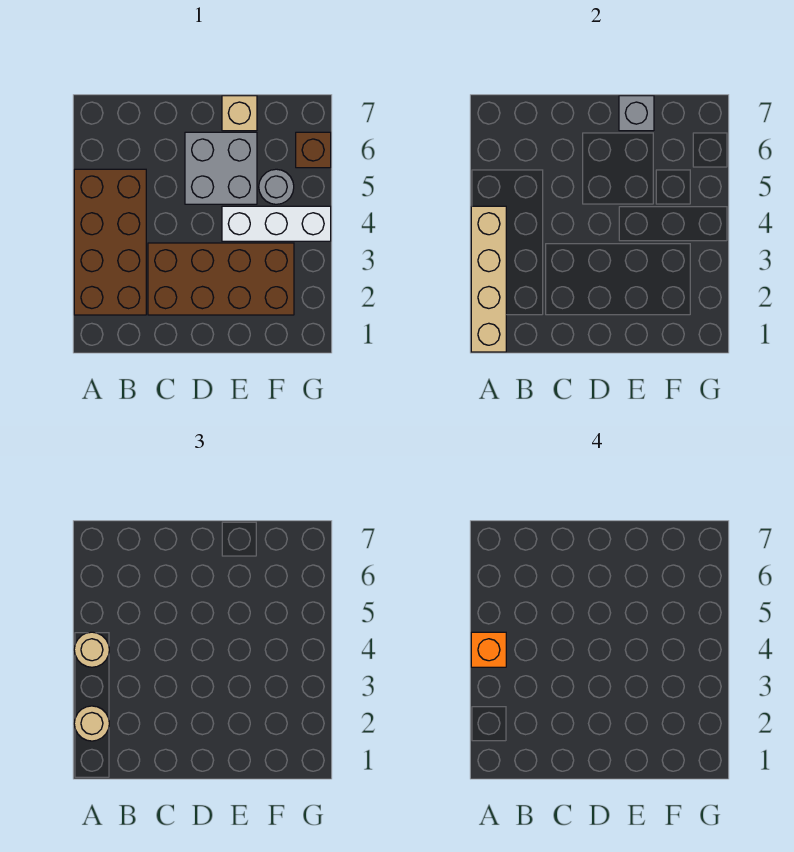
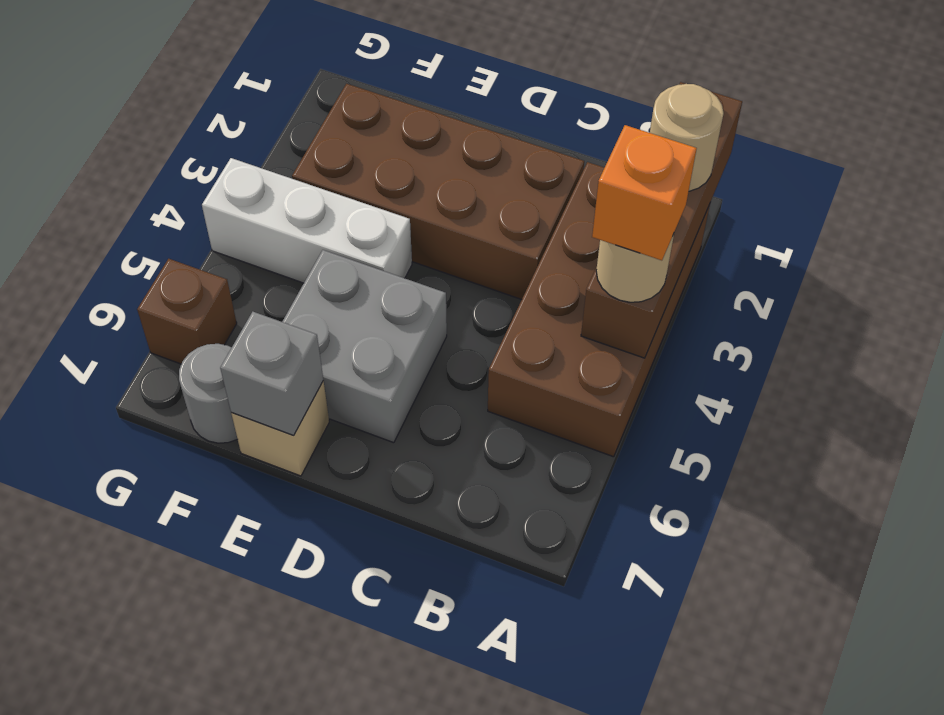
tan brick A1:A4 level 2 -> brown brick A1:A4 level 2
grey round brick F5 level 1 -> grey round brick F7 level 1

